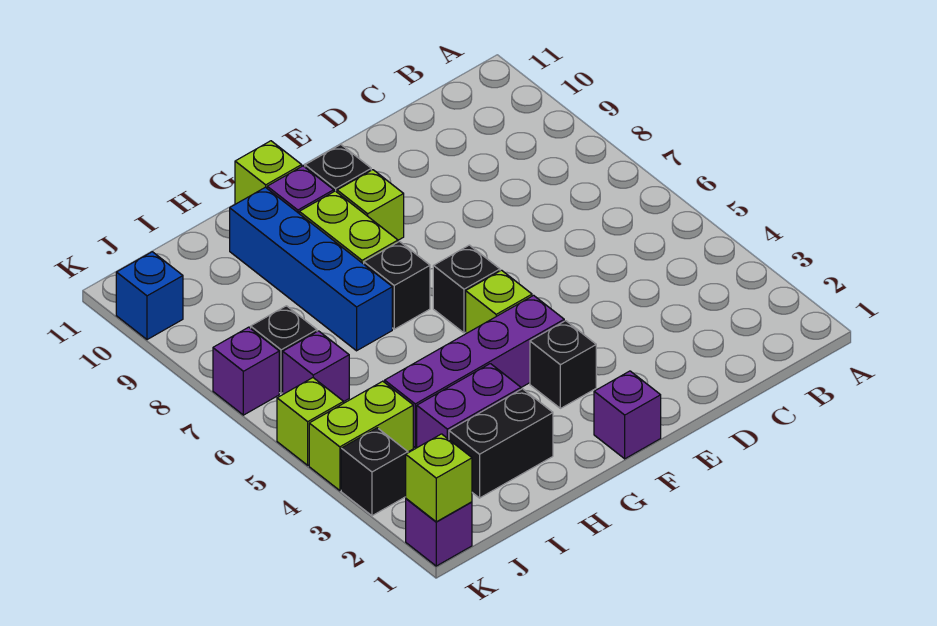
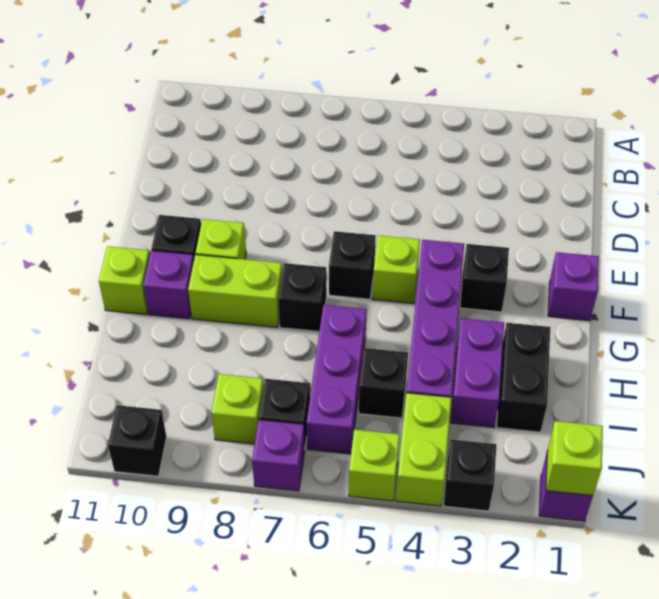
blue brick H7:H10 level 1 -> none
none -> black brick I5 level 1
purple brick J6 level 1 -> purple brick H6:J6 level 1
none -> lime brick J8 level 1
blue brick K10 level 1 -> black brick K10 level 1

